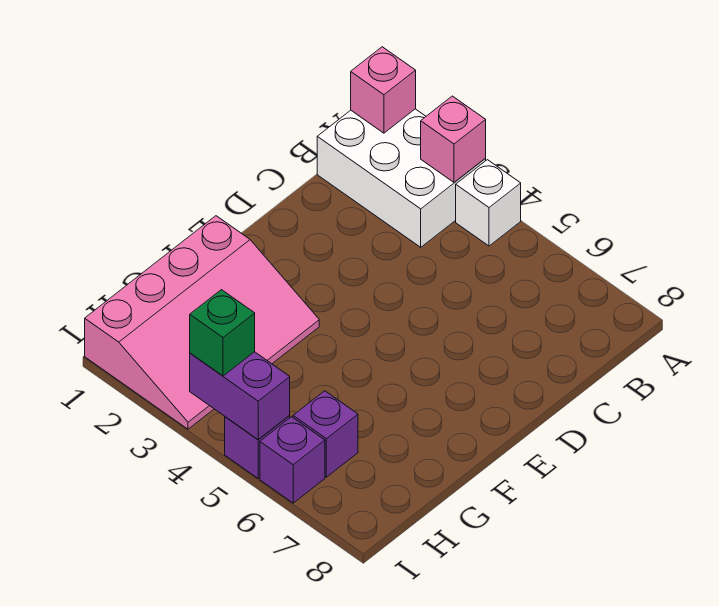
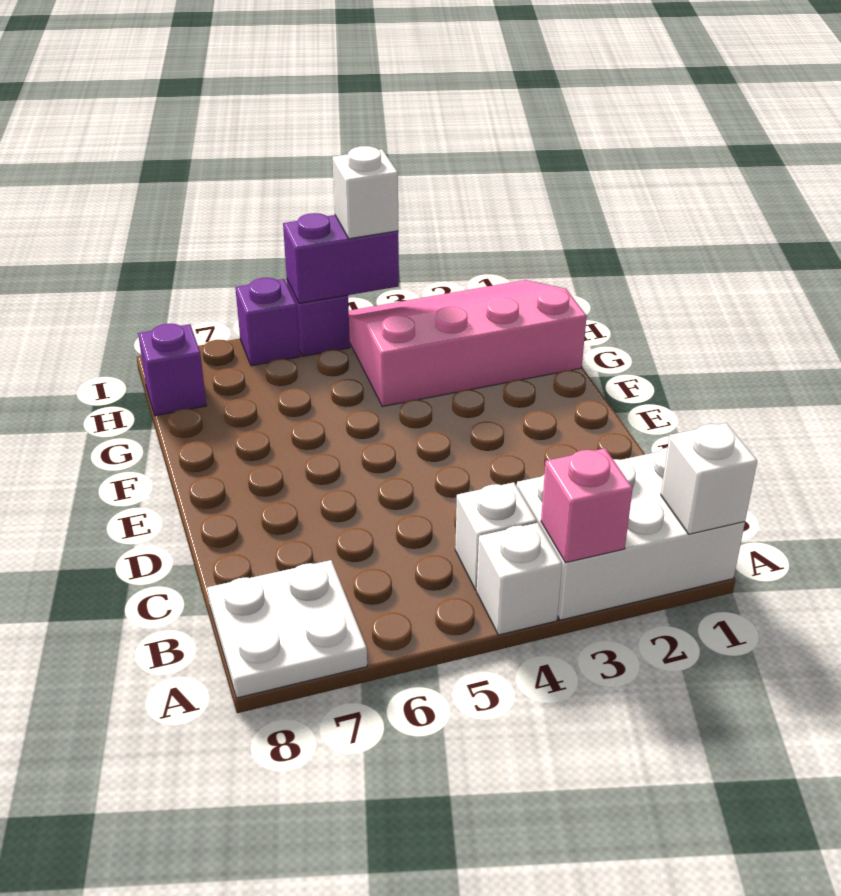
pink brick A1 level 2 -> white brick A1 level 2
none -> white plate A7:B8 level 1
none -> white brick B4 level 1
pink slope F1:I3 level 1 top 1 -> pink slope G1:I4 level 1 top G
purple brick H6 level 1 -> purple brick H8 level 1
green brick I4 level 3 -> white brick I4 level 3

